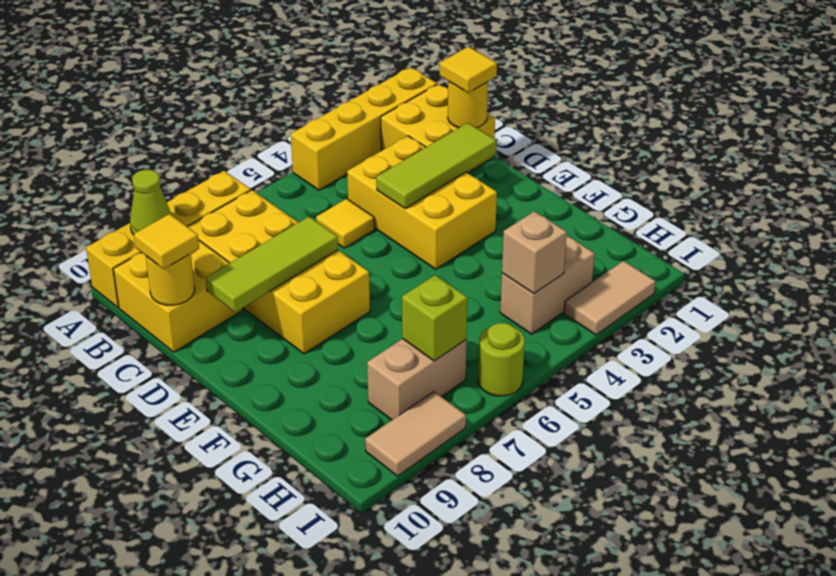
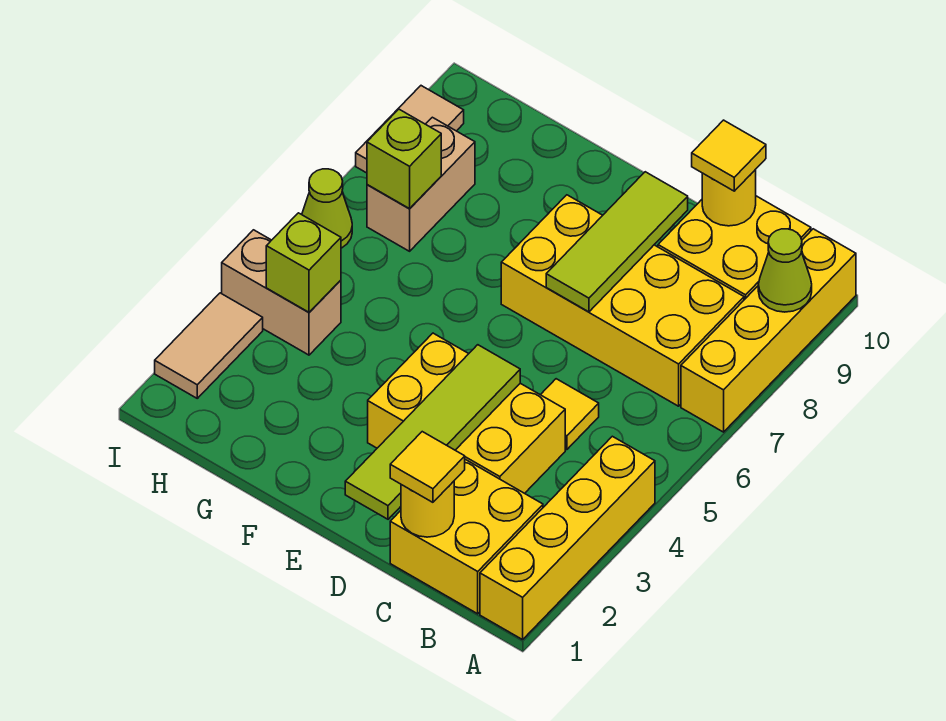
lime tile D2:D4 level 2 -> lime tile D1:D4 level 2
tan brick H3:H4 level 1 -> tan brick H4:I4 level 1
tan brick H4 level 2 -> lime brick H4 level 2
lime round brick I6 level 1 -> lime cone I6 level 1

